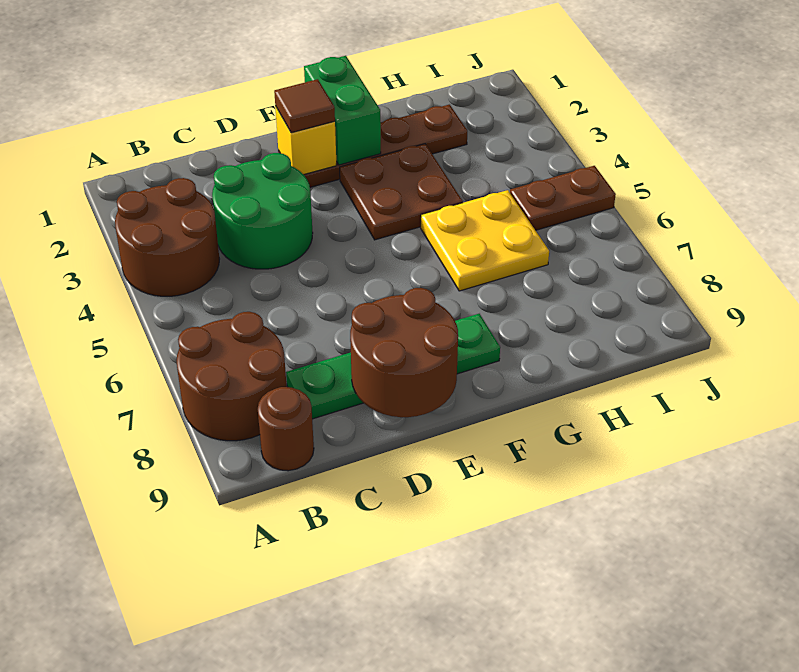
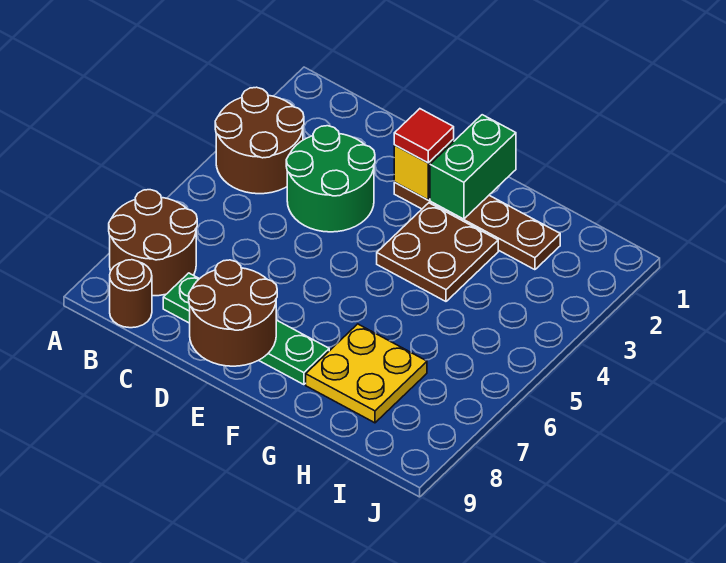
brown tile E2 level 3 -> red tile E2 level 3
yellow plate G5:H6 level 1 -> yellow plate G7:H8 level 1
brown plate I5:J5 level 1 -> none

